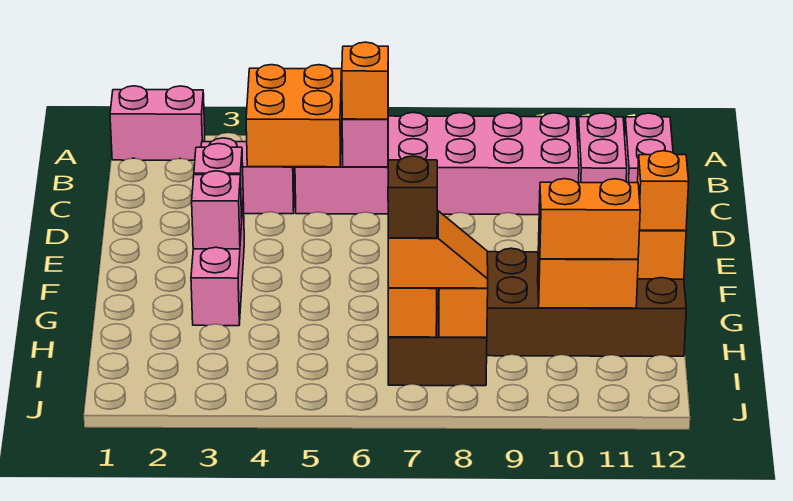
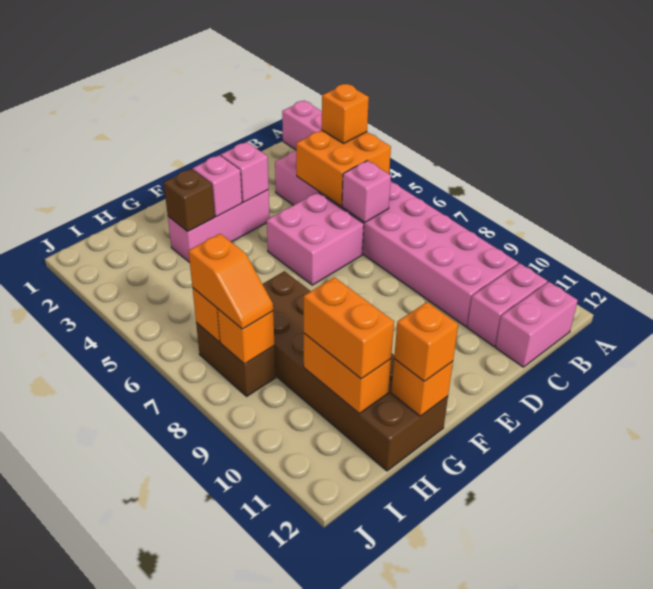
orange brick C6 level 3 -> orange brick B4 level 3
none -> pink brick D5:E6 level 1
brown brick I7 level 4 -> brown brick G3 level 2

